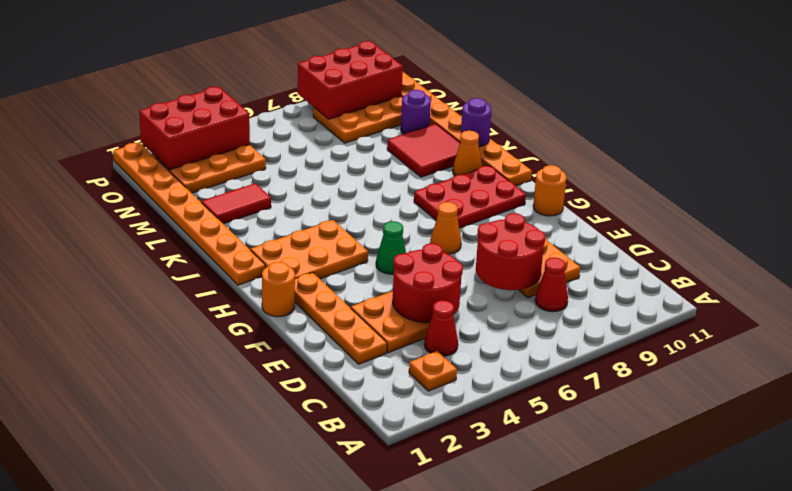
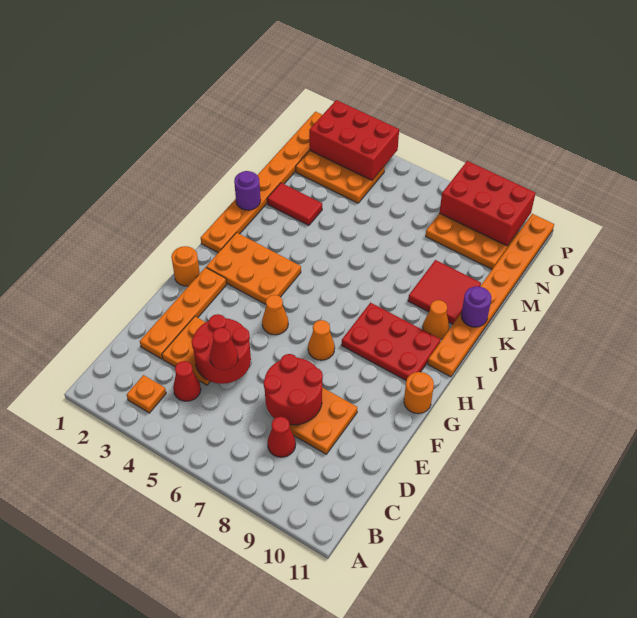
none -> red cone D5 level 3
green cone G5 level 1 -> orange cone G5 level 1
purple round brick M10 level 1 -> purple round brick K1 level 2

